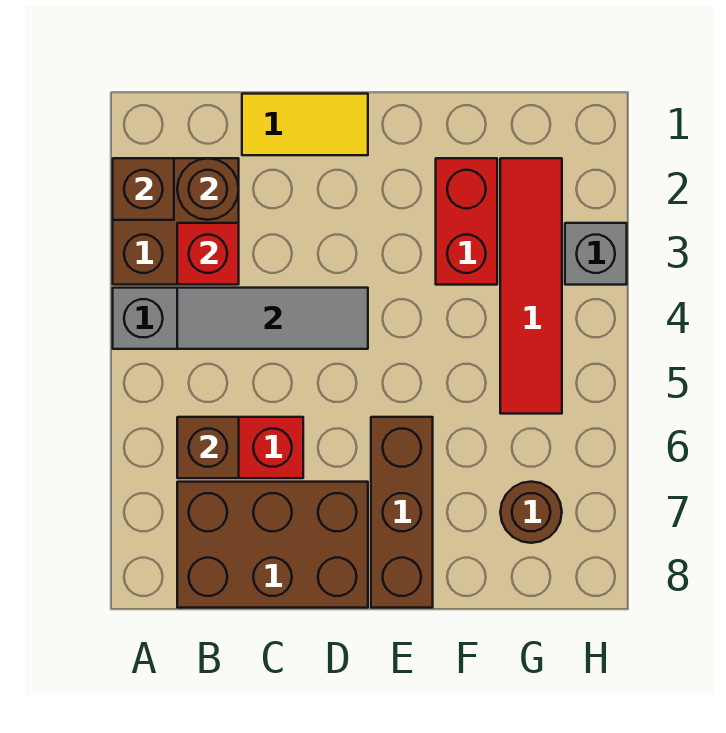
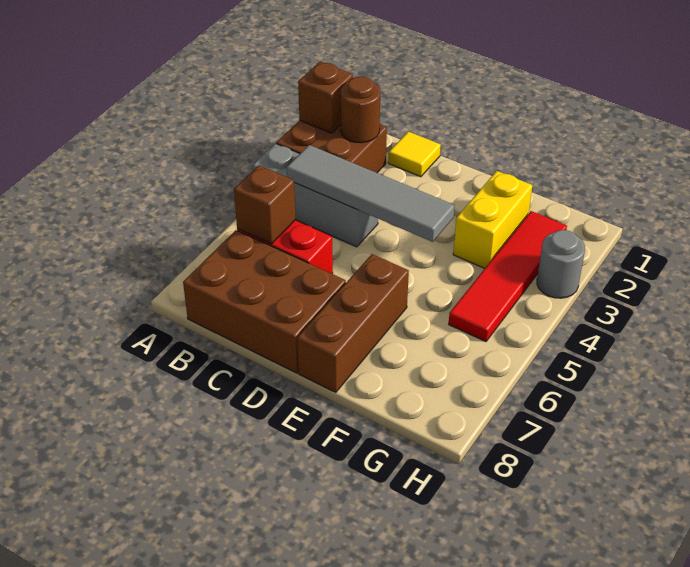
red brick B3 level 2 -> none
grey tile B4:D4 level 2 -> grey tile B4:E4 level 2
yellow tile C1:D1 level 1 -> yellow tile C1 level 1
red brick F2:F3 level 1 -> yellow brick F2:F3 level 1
brown round brick G7 level 1 -> none
grey brick H3 level 1 -> grey round brick H3 level 1

